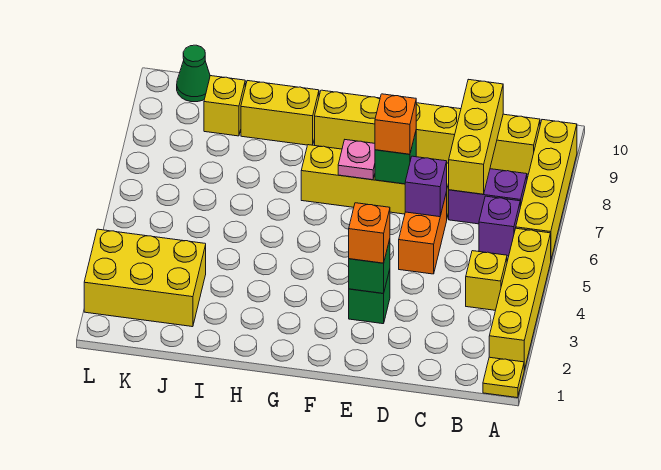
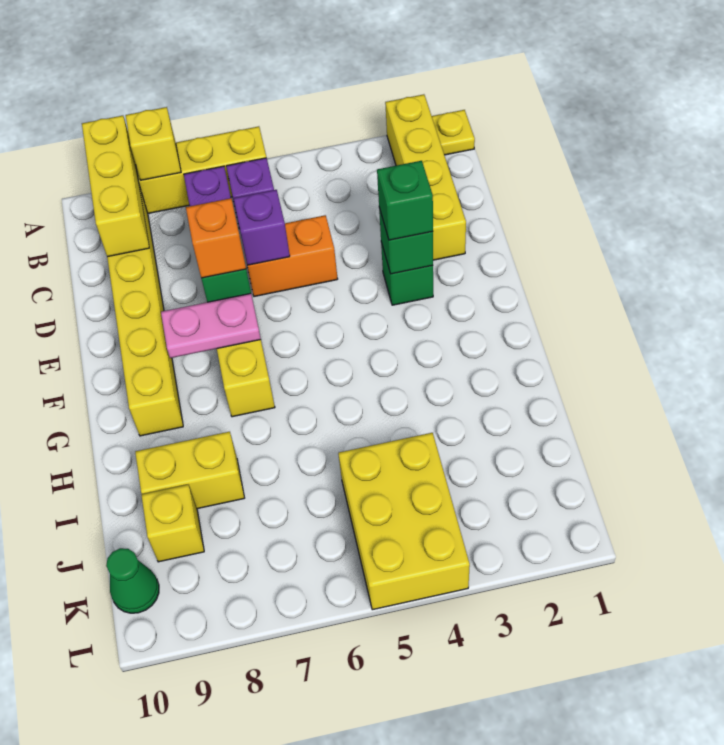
yellow brick A2:A5 level 1 -> yellow brick A2:D2 level 1
yellow brick B4 level 1 -> yellow brick A8 level 2
yellow brick C7:C9 level 2 -> yellow brick A9:C9 level 2
orange brick E3 level 3 -> green brick E3 level 3
pink plate F7 level 2 -> pink plate F7:F8 level 2
yellow brick H9:I9 level 1 -> yellow brick I8:I9 level 1
yellow brick J2:L3 level 1 -> yellow brick J4:L5 level 1

